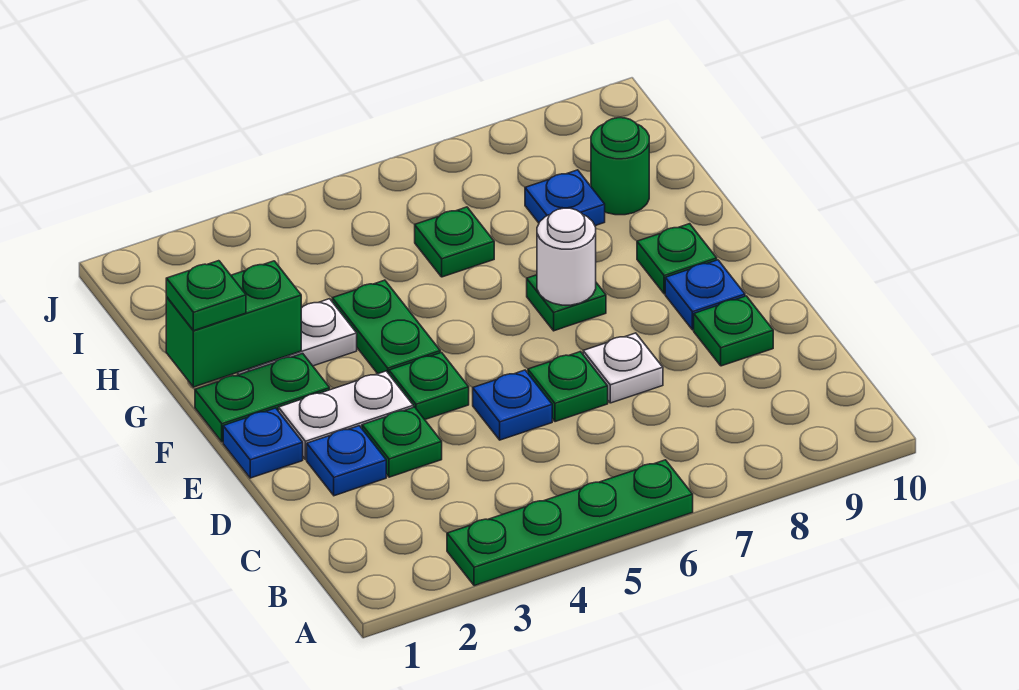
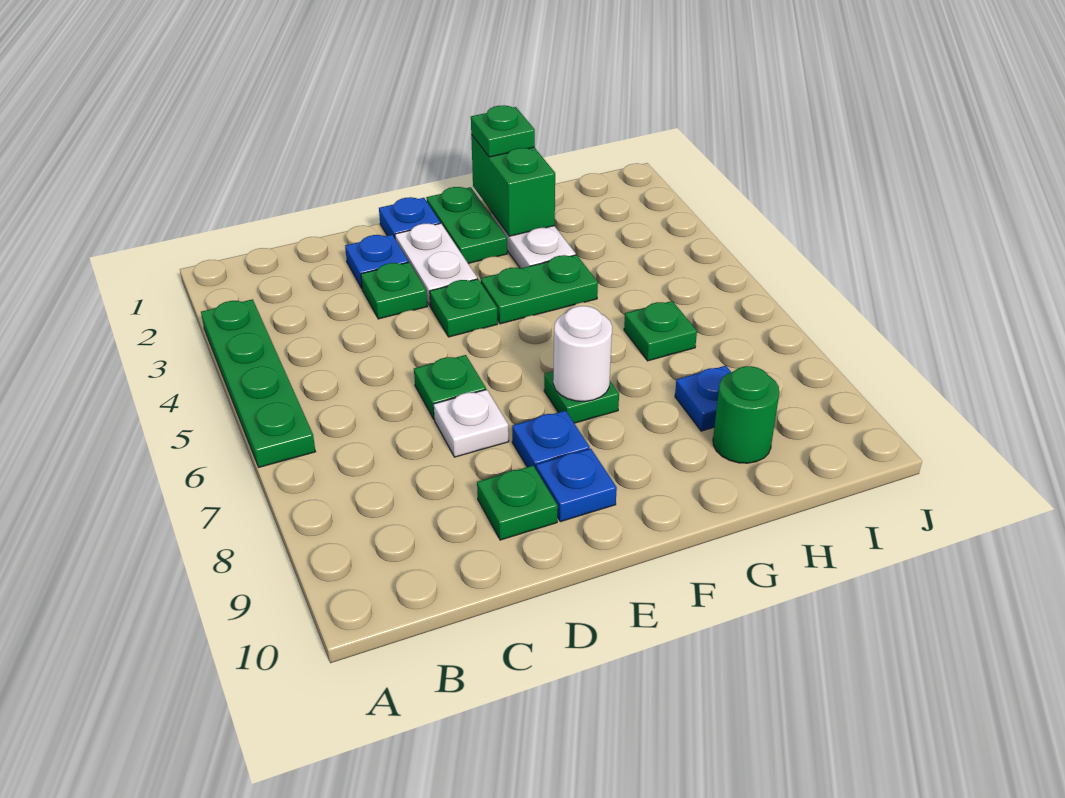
blue plate D5 level 1 -> blue plate E8 level 1
green plate F9 level 1 -> none

